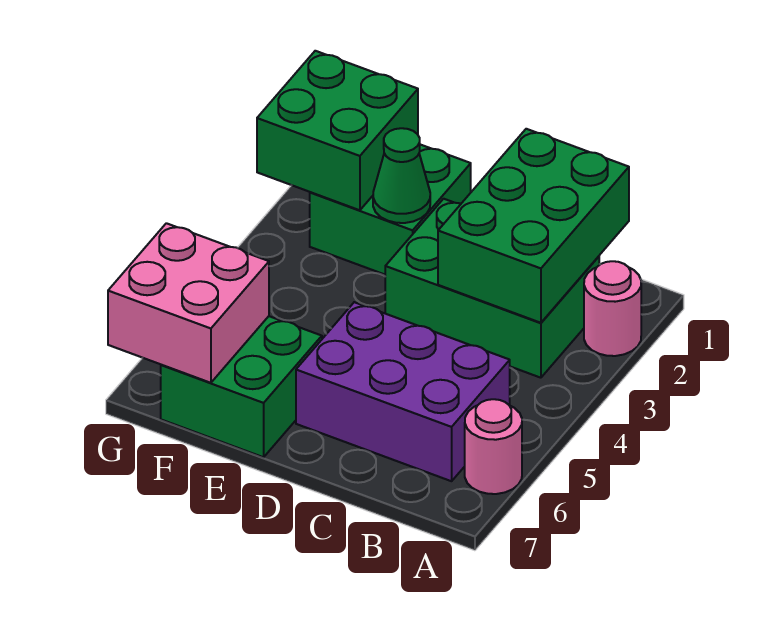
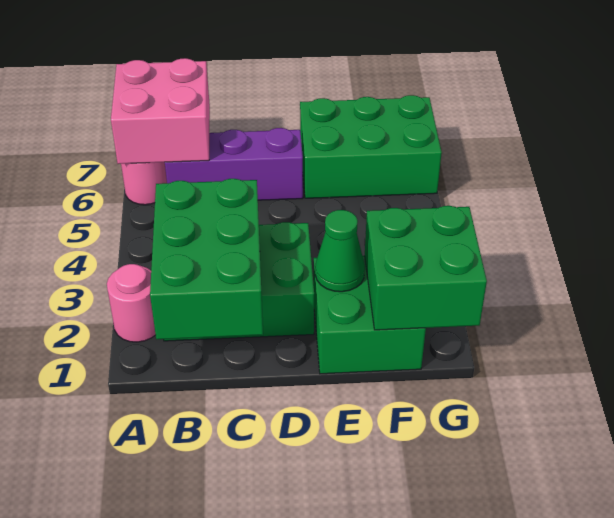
purple brick B5:D6 level 1 -> purple brick B6:D6 level 1
green brick E6:F7 level 1 -> green brick E6:G7 level 1
pink brick F6:G7 level 2 -> pink brick A6:B7 level 2

